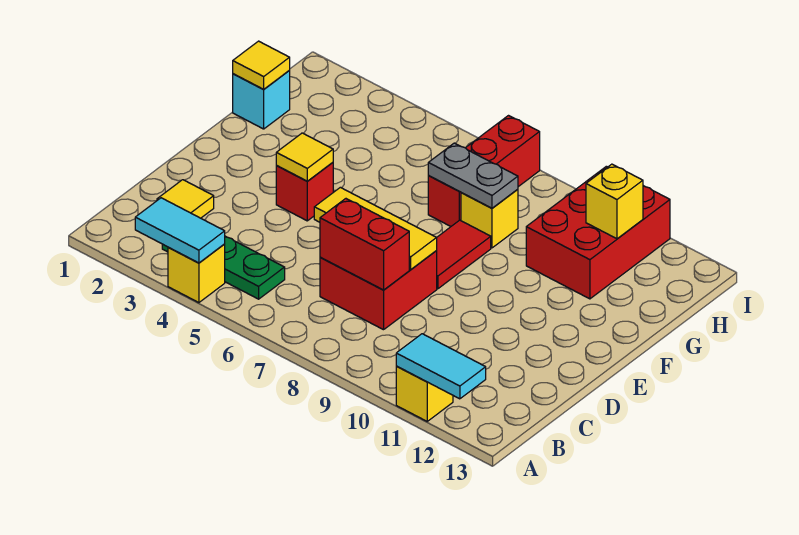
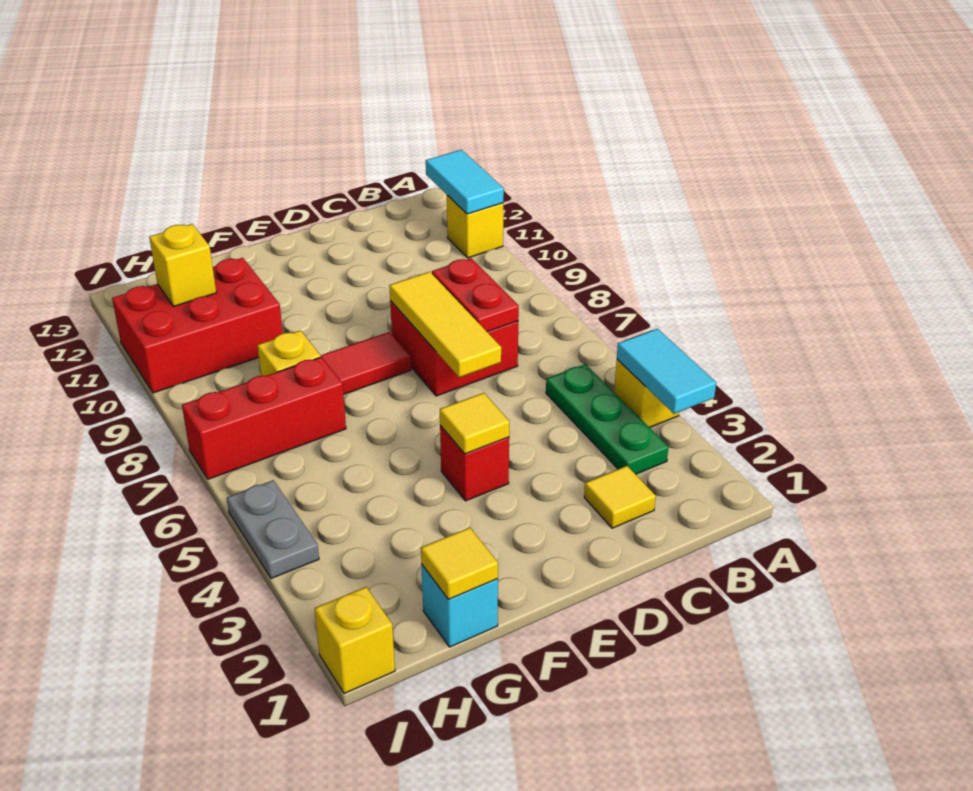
red brick C7:C8 level 2 -> red plate C7:C8 level 2
grey plate G7:G8 level 2 -> grey plate I4:I5 level 1
none -> yellow brick I1 level 1

